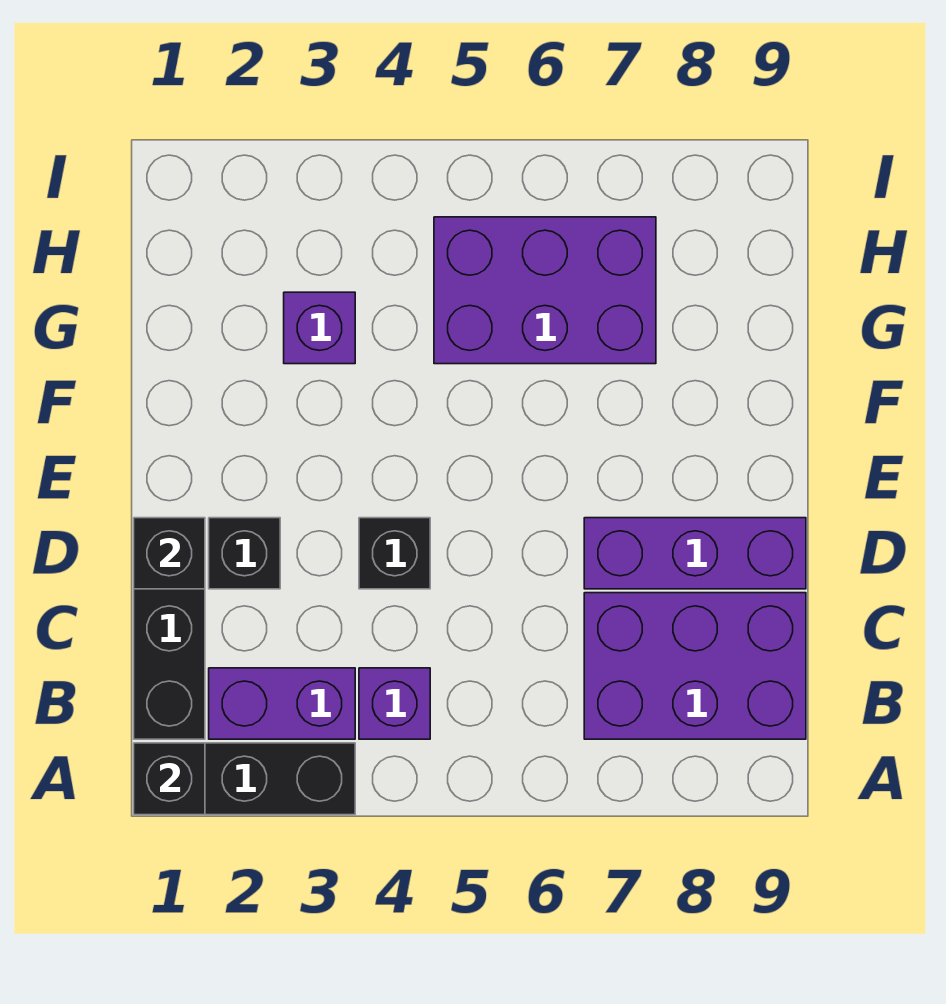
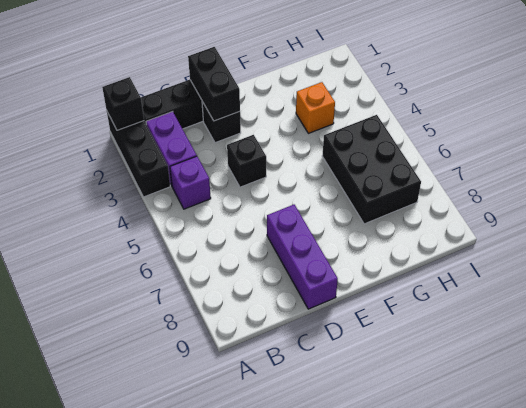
purple brick B7:C9 level 1 -> none
black brick D1 level 2 -> black brick D1:D2 level 2
purple brick G3 level 1 -> orange brick G3 level 1
purple brick G5:H7 level 1 -> black brick G5:H7 level 1

